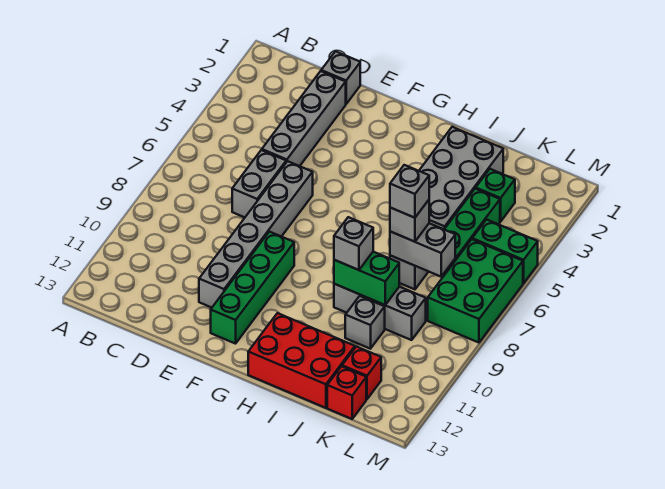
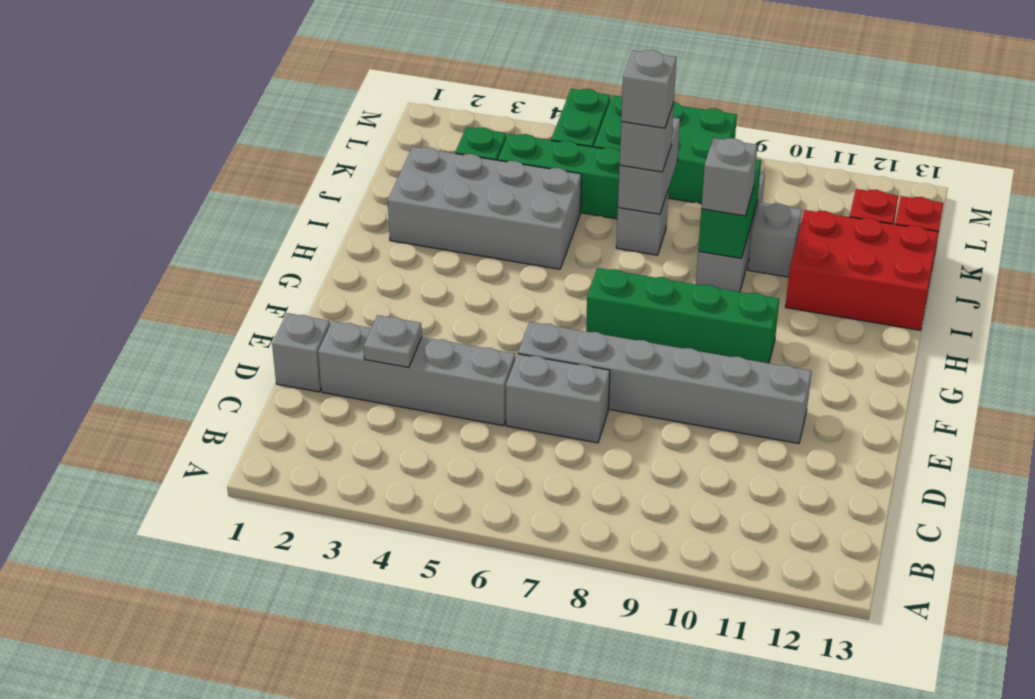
none -> grey plate D3 level 2
green brick F9:F12 level 1 -> green brick G7:G10 level 1
red brick H12:J13 level 1 -> red brick I11:J13 level 1

